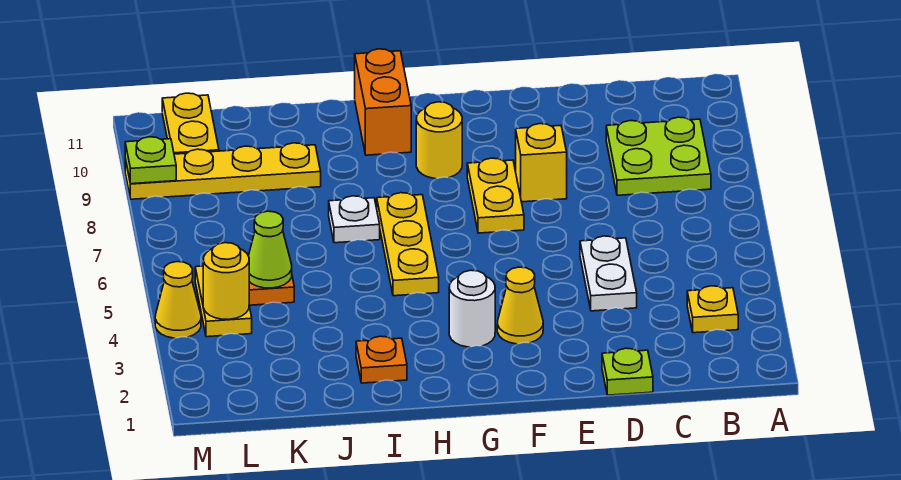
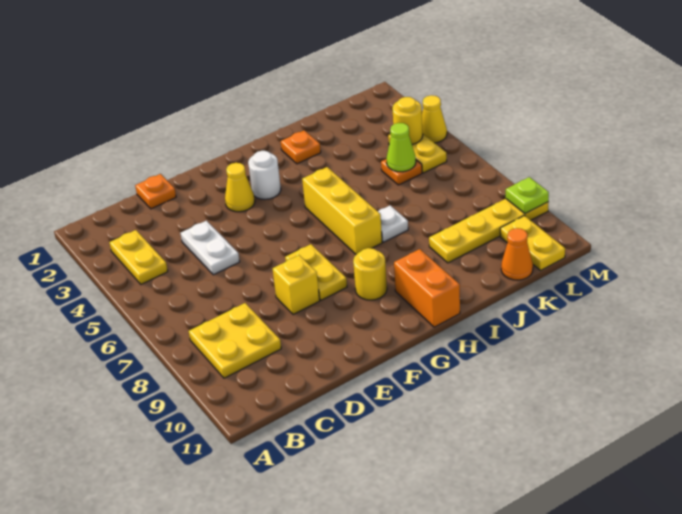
yellow plate B3 level 1 -> yellow plate B3:B4 level 1
lime plate B8:C9 level 1 -> yellow plate B8:C9 level 1
lime plate D1 level 1 -> orange plate D1 level 1
yellow plate H5:H7 level 1 -> yellow brick H5:H7 level 1
none -> orange cone K11 level 1

